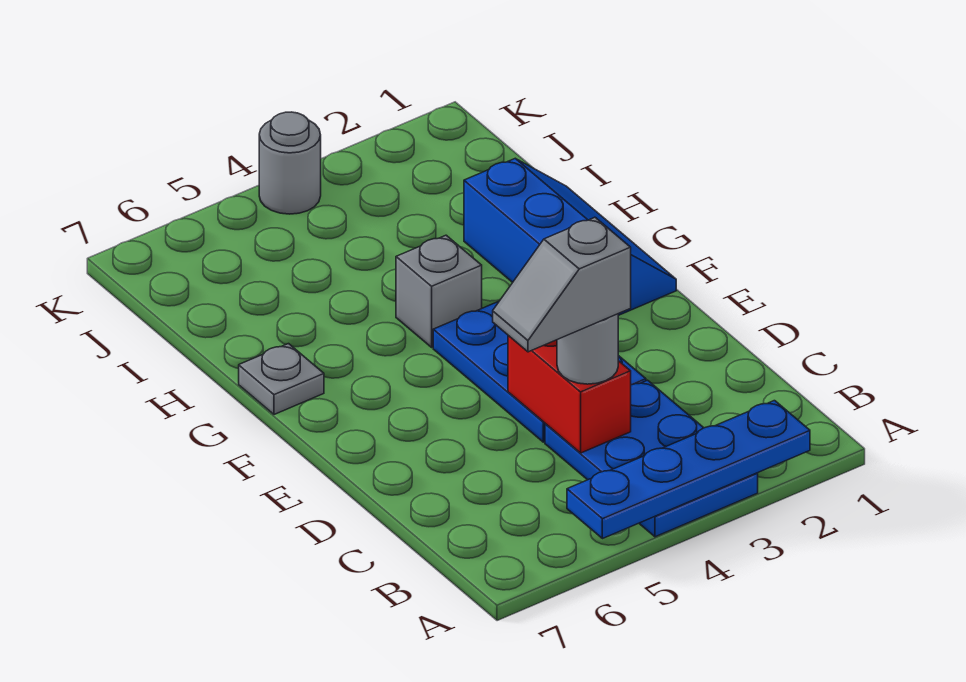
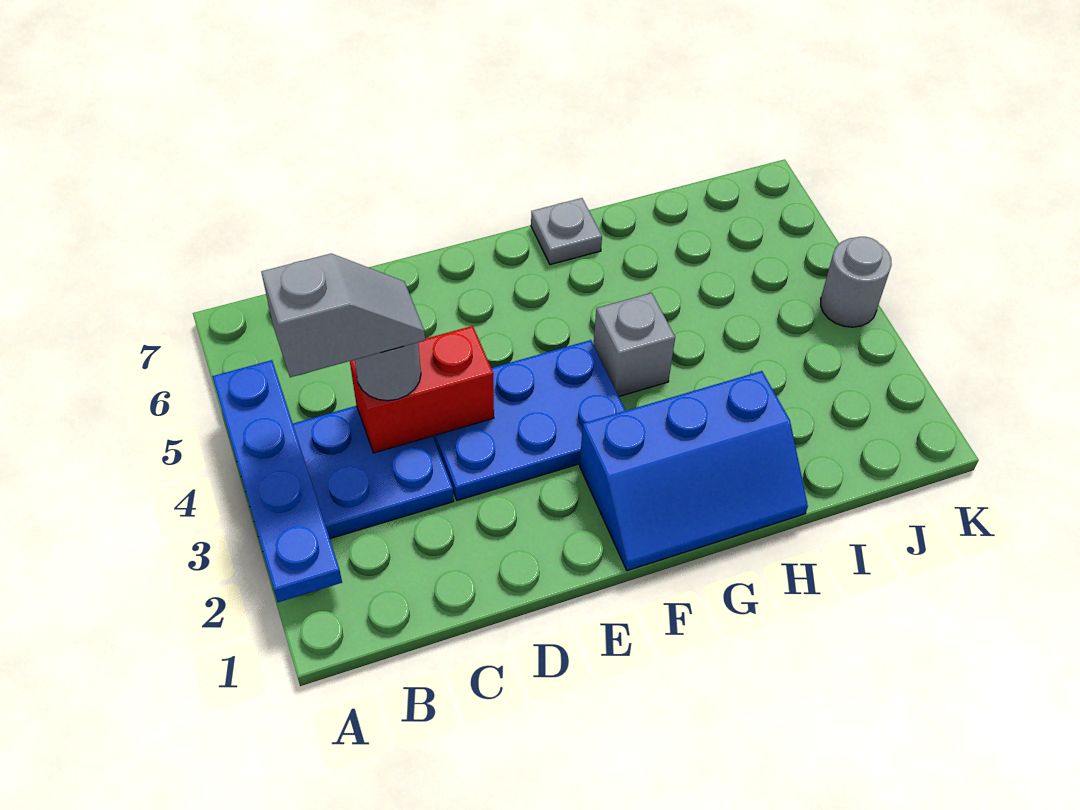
grey slope C4:C5 level 4 top 4 -> grey slope B4:C4 level 4 top B

